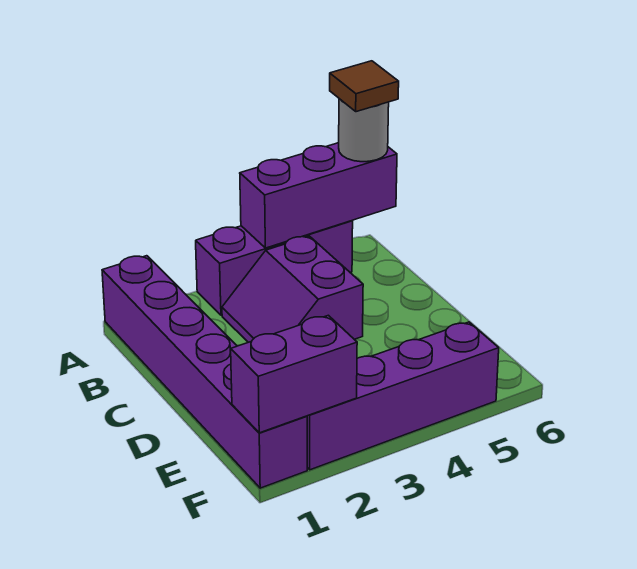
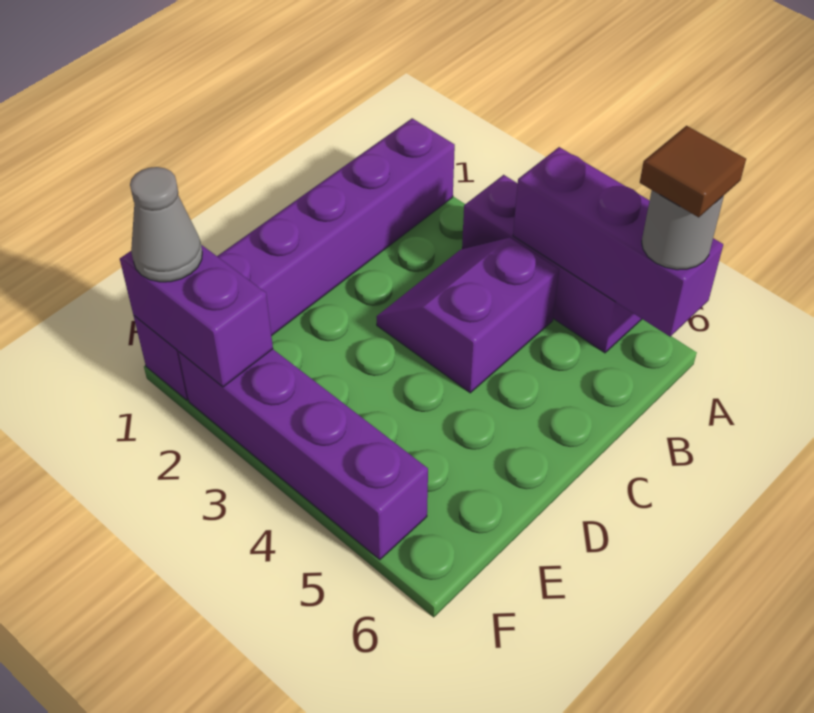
none -> grey cone F1 level 3

